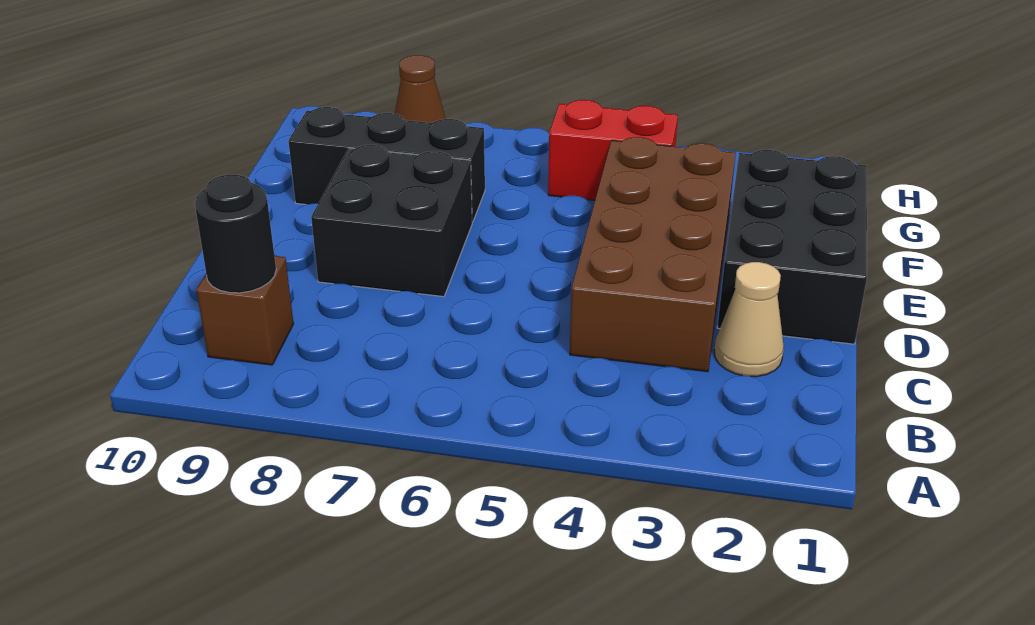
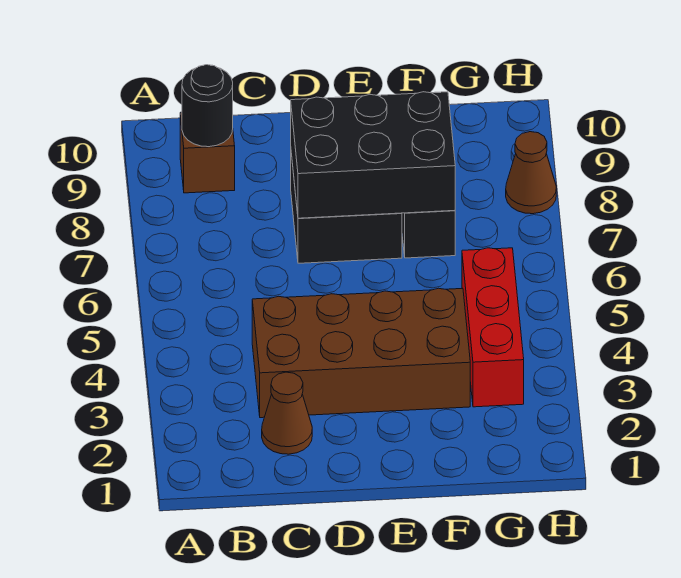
tan cone C2 level 1 -> brown cone C2 level 1
black brick D1:F2 level 1 -> black brick D7:F8 level 2
red brick G4:G5 level 1 -> red brick G3:G5 level 1

